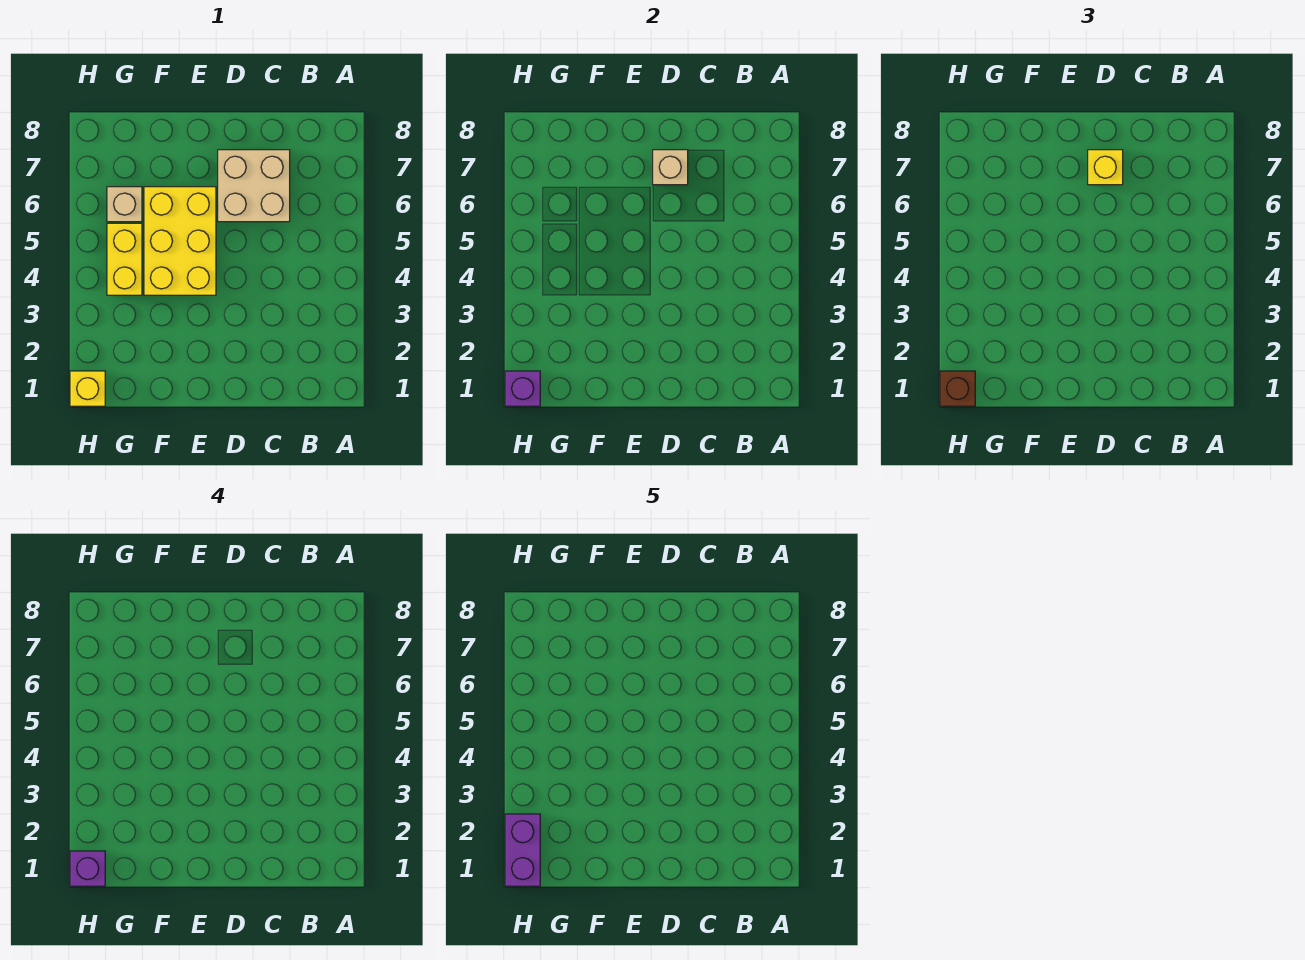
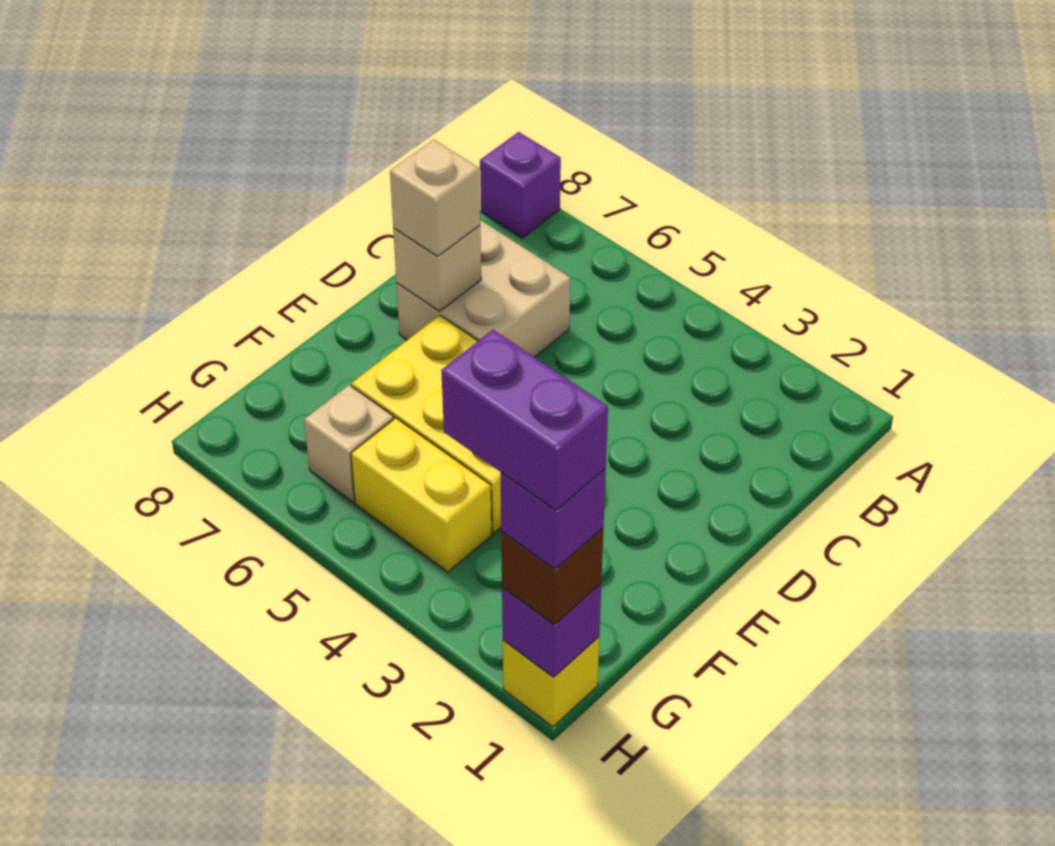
none -> purple brick A8 level 1
yellow brick D7 level 3 -> tan brick D7 level 3

